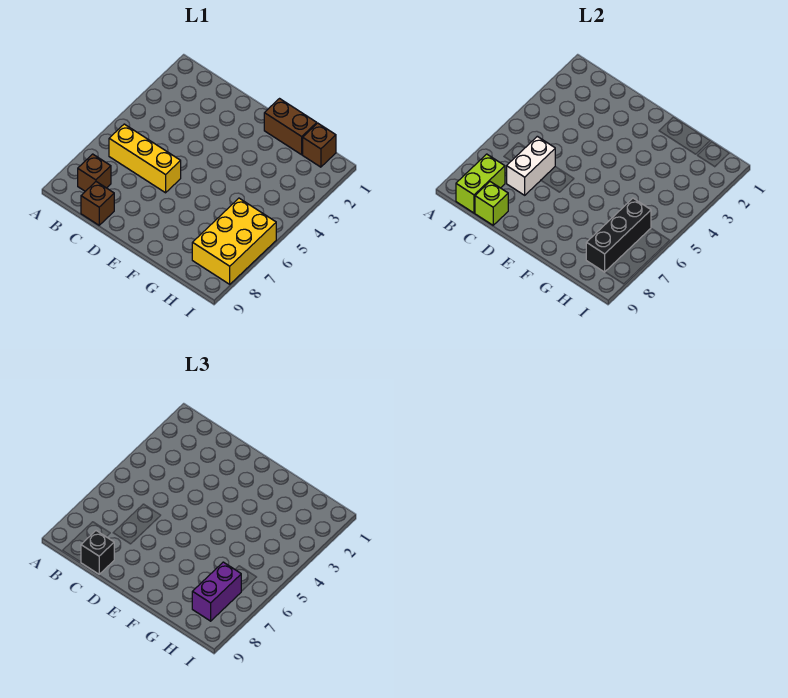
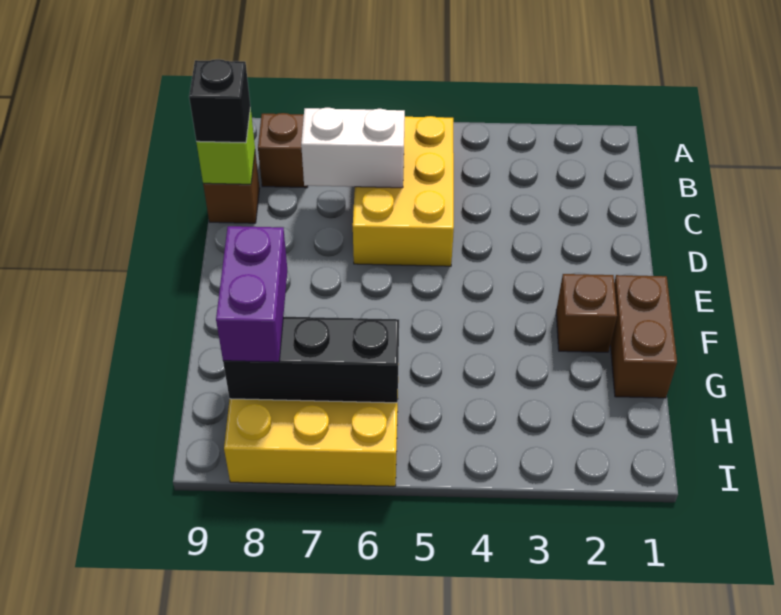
yellow brick B6:D6 level 1 -> yellow brick B5:D6 level 1
lime brick B8:B9 level 2 -> none
brown brick H1 level 1 -> brown brick F2 level 1
purple brick H7:H8 level 3 -> purple brick G8:H8 level 3

